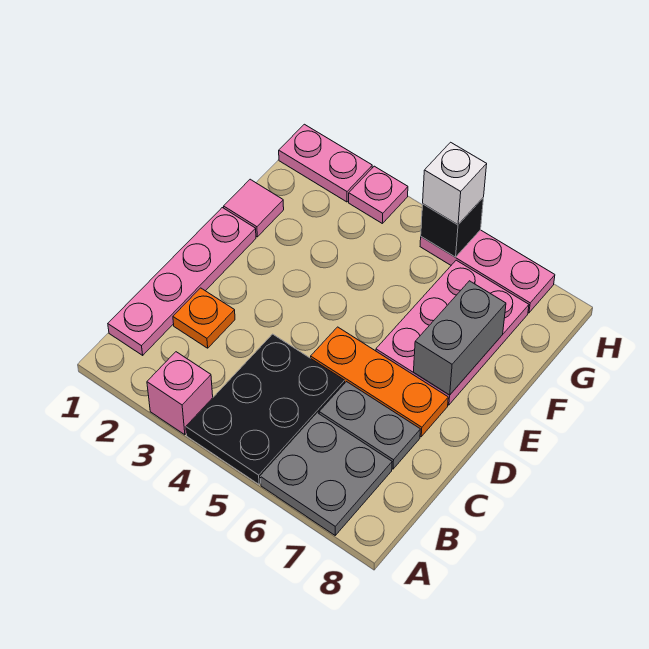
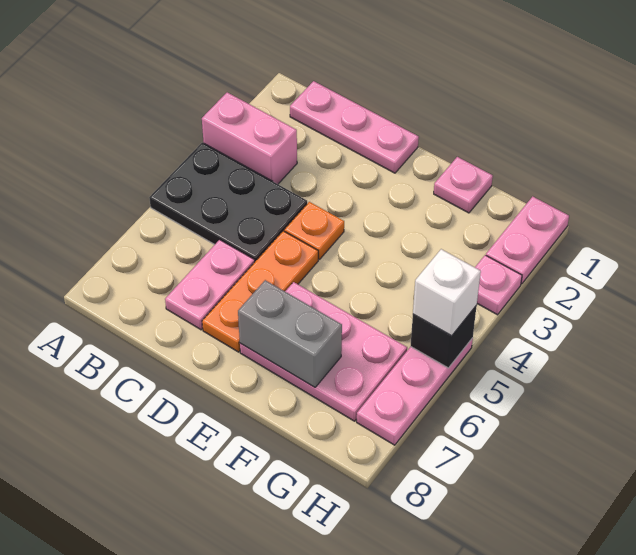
pink brick A3 level 1 -> pink brick A3:B3 level 1
grey plate A6:B7 level 1 -> none
pink plate B1:E1 level 1 -> pink plate B1:D1 level 1
orange plate C2 level 1 -> orange plate D4 level 1
grey plate C6:C7 level 1 -> pink plate C6:C7 level 1
pink tile F1 level 1 -> pink plate F1 level 1

